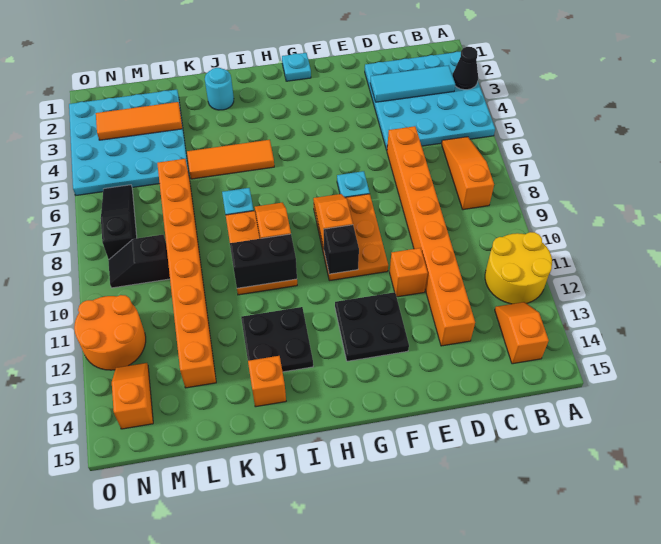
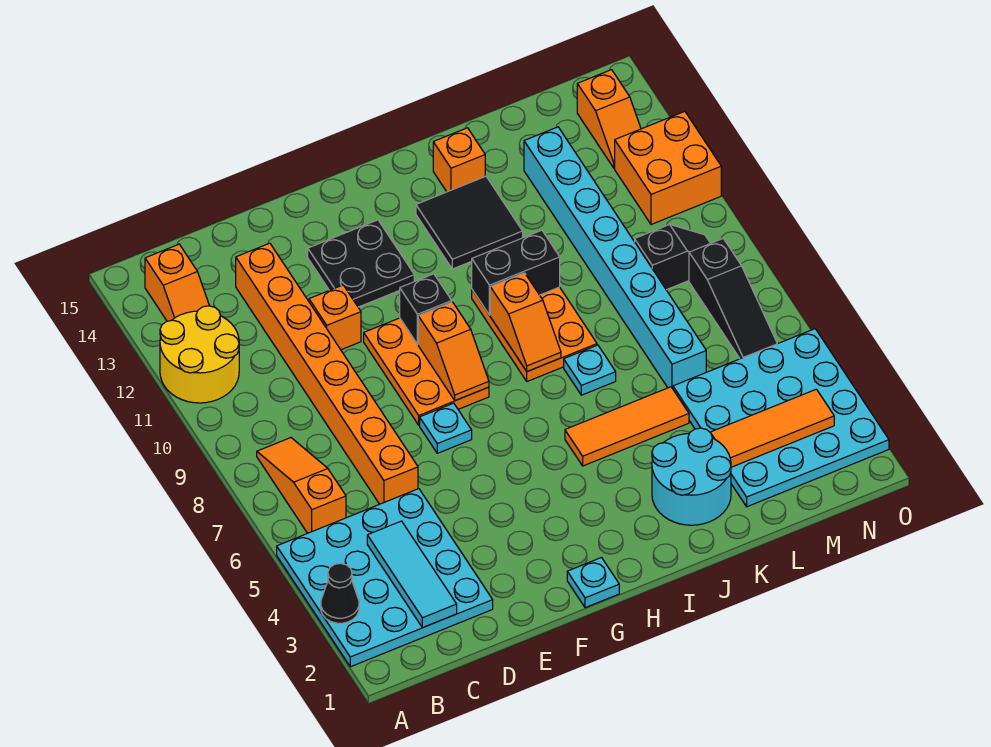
cyan tile B3:D3 level 2 -> cyan tile C2:C4 level 2
orange slope B6:B8 level 1 top 8 -> orange slope B6:B8 level 1 top 6
black plate I12:J13 level 1 -> black tile I12:J13 level 1
cyan round brick J2 level 1 -> cyan round brick J2:K3 level 1
orange brick L6:L13 level 1 -> cyan brick L6:L13 level 1
orange round brick N11:O12 level 1 -> orange brick N11:O12 level 1

